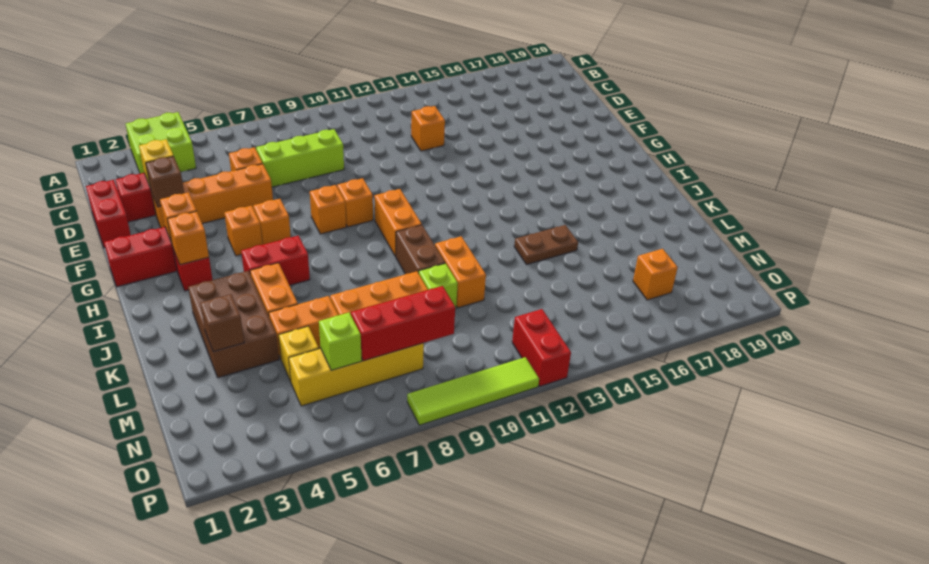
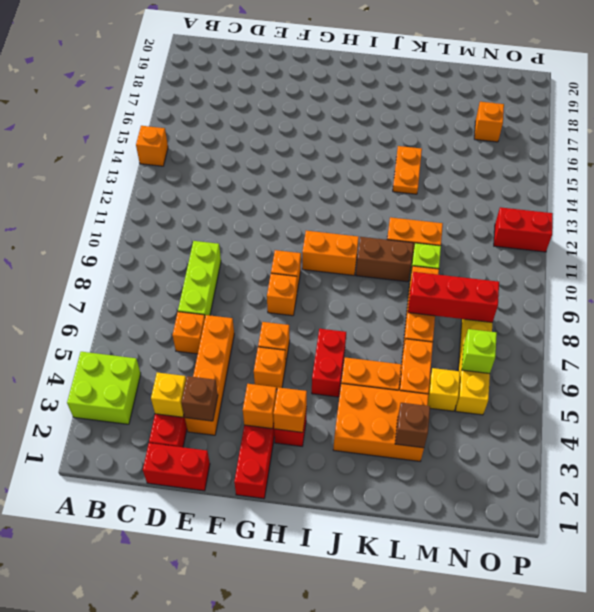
orange brick D13 level 1 -> orange brick A14 level 1
brown brick J3:L4 level 1 -> orange brick J3:L4 level 1
brown plate K14:K15 level 1 -> orange plate K14:K15 level 1
red brick N7:N9 level 2 -> red brick L8:N8 level 2
lime tile P8:P11 level 1 -> none

